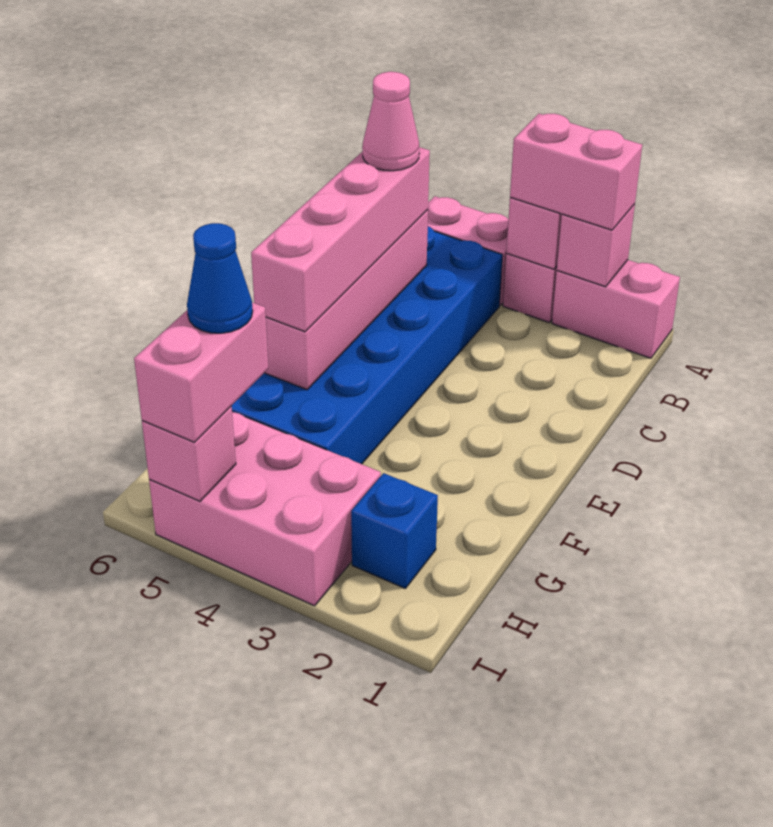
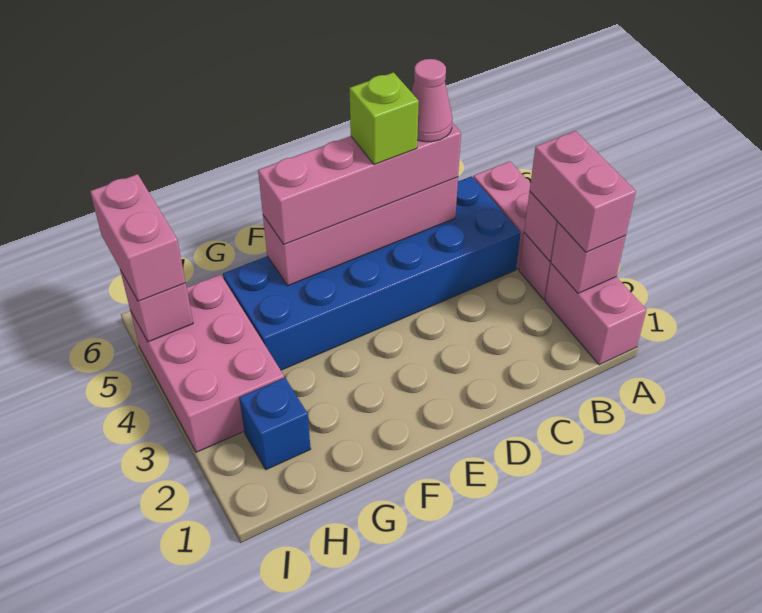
none -> lime brick D5 level 4
pink brick H5:I5 level 3 -> pink brick I5:I6 level 3
blue cone H5 level 4 -> none

